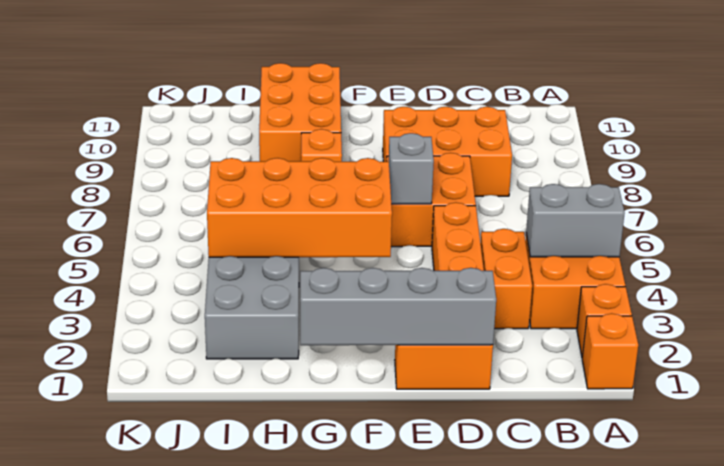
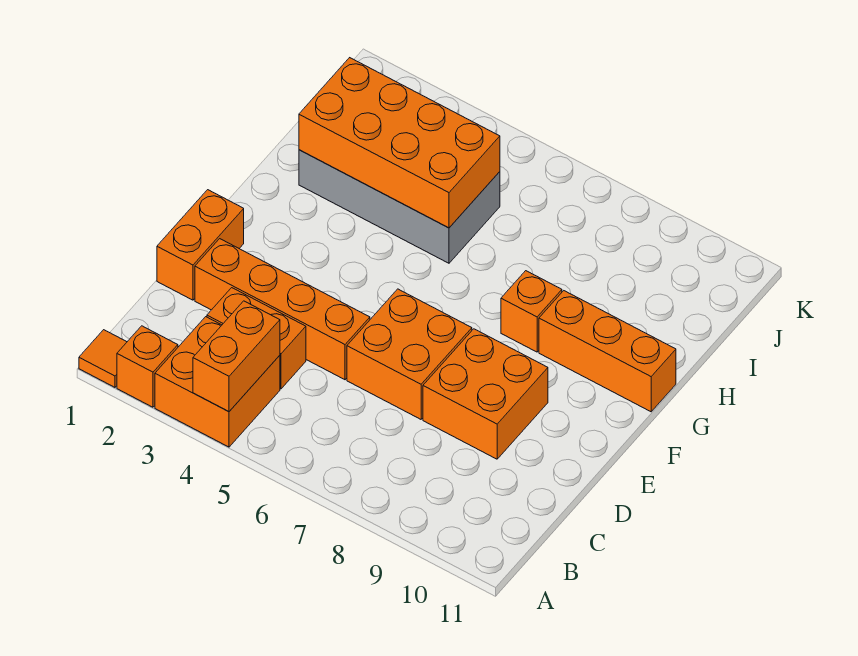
orange brick A1 level 1 -> orange tile A1 level 1
grey brick A4:B4 level 2 -> orange brick A4:B4 level 2
orange brick C8:E9 level 1 -> orange brick D8:E9 level 1
grey brick D1:G1 level 2 -> none
grey brick E6 level 2 -> none
orange brick F4:I5 level 2 -> orange brick H2:I5 level 2
orange brick G9:H11 level 1 -> orange brick G9:G11 level 1

